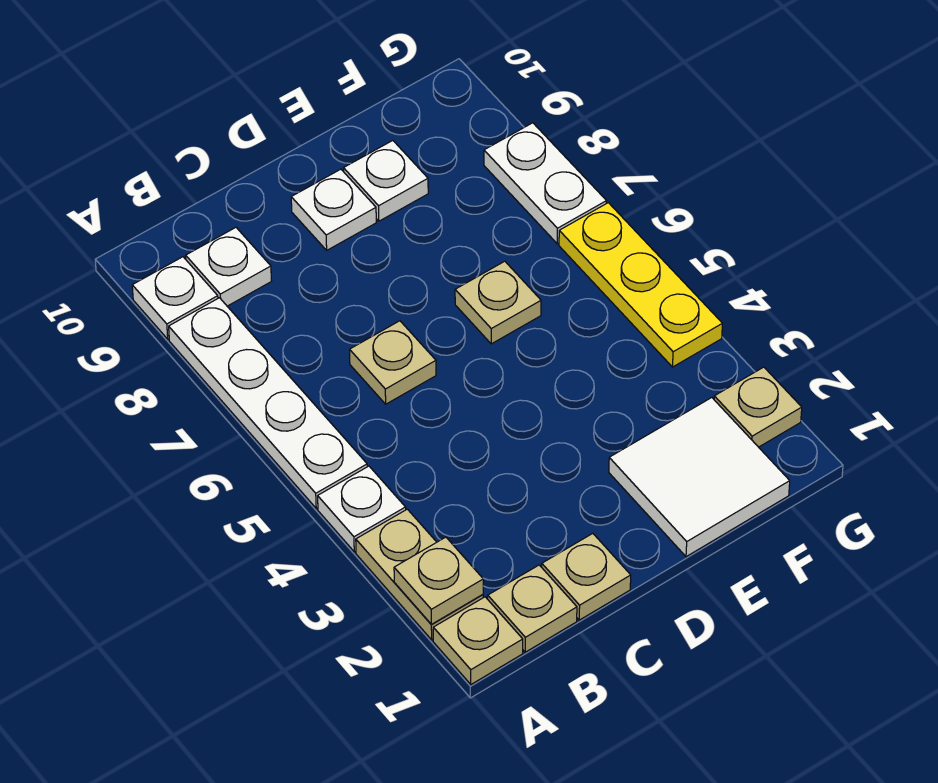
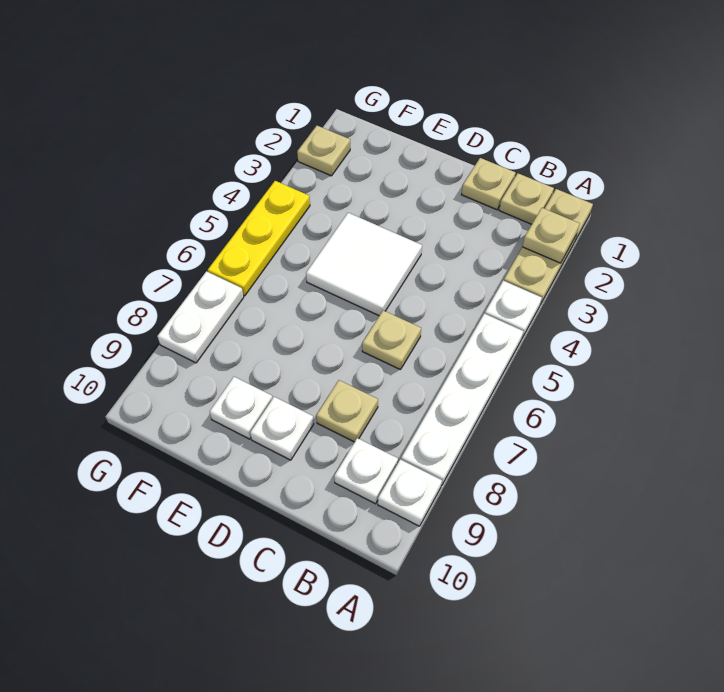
white tile E1:F2 level 1 -> white tile D4:E5 level 1
tan plate E6 level 1 -> tan plate C8 level 1

